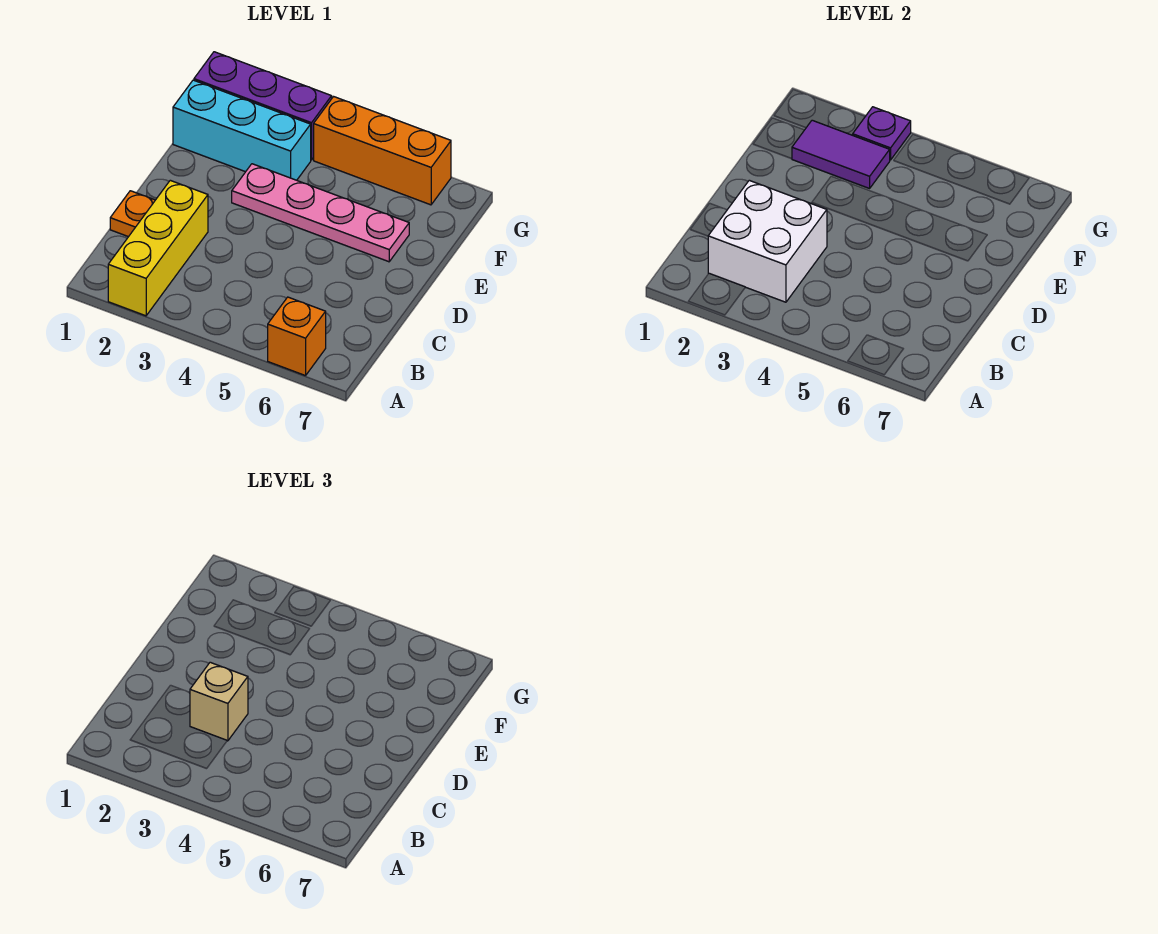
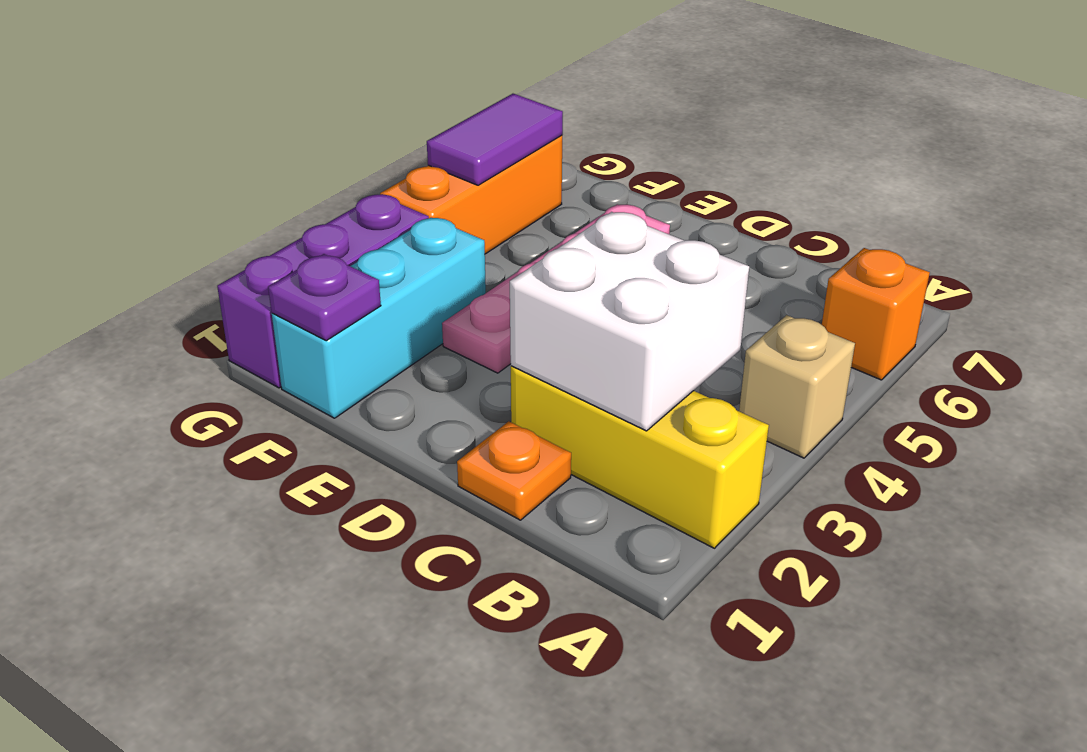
tan brick C3 level 3 -> tan brick A4 level 1
purple tile F2:F3 level 2 -> purple tile G5:G6 level 2
purple plate G3 level 2 -> purple plate F1 level 2

